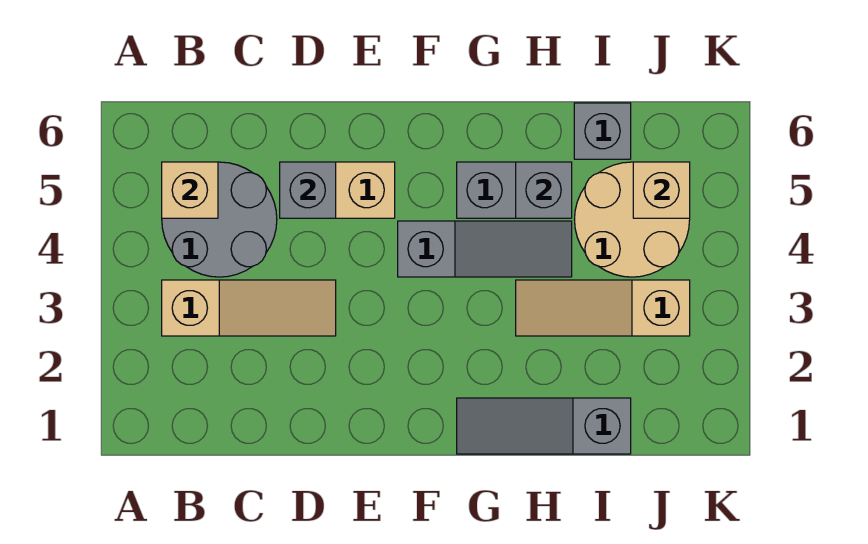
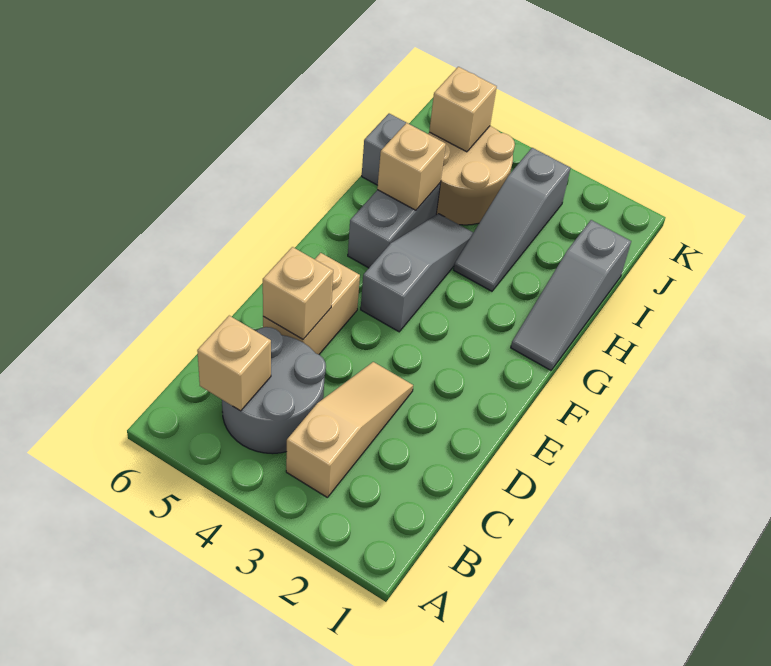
grey brick D5 level 2 -> tan brick D5 level 2
tan slope H3:J3 level 1 top J -> grey slope H3:J3 level 1 top J
grey brick H5 level 2 -> tan brick H5 level 2

